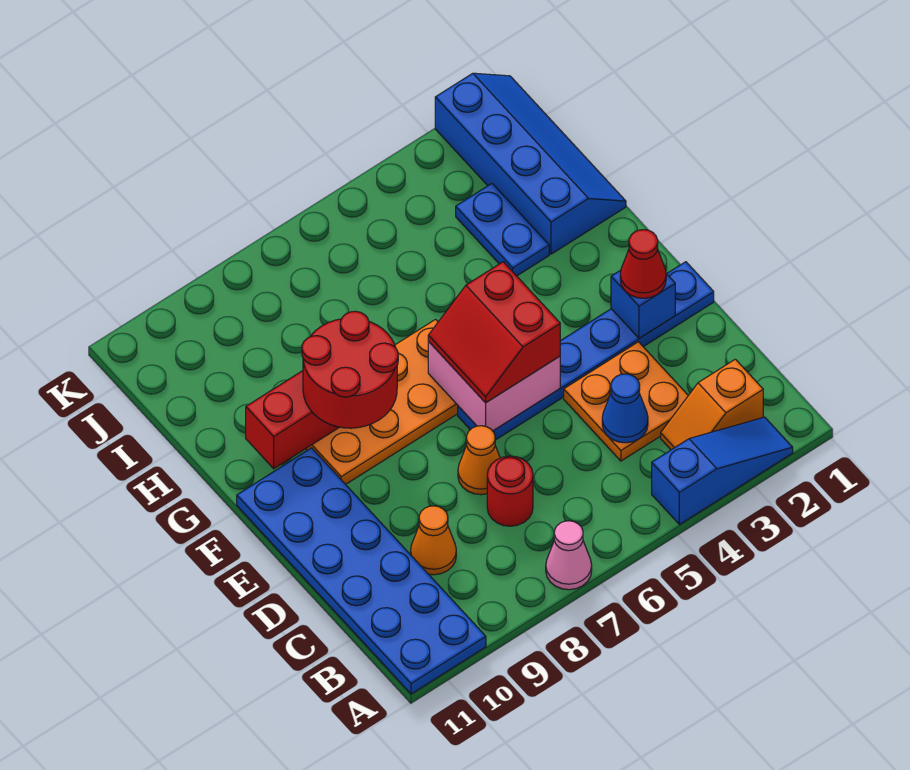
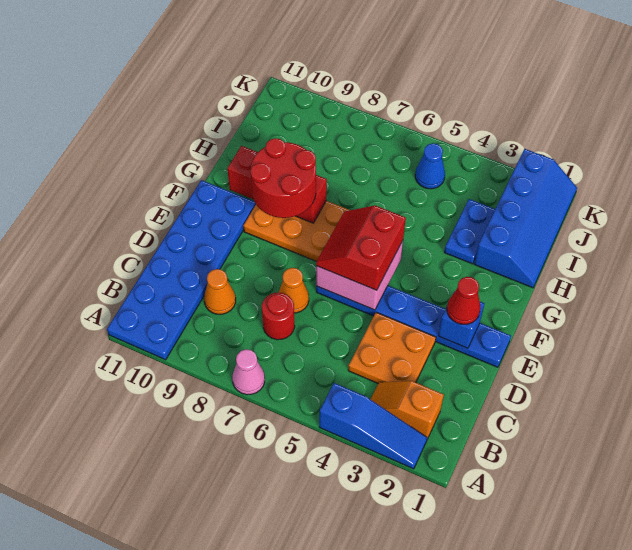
blue cone C4 level 2 -> blue cone J5 level 1

